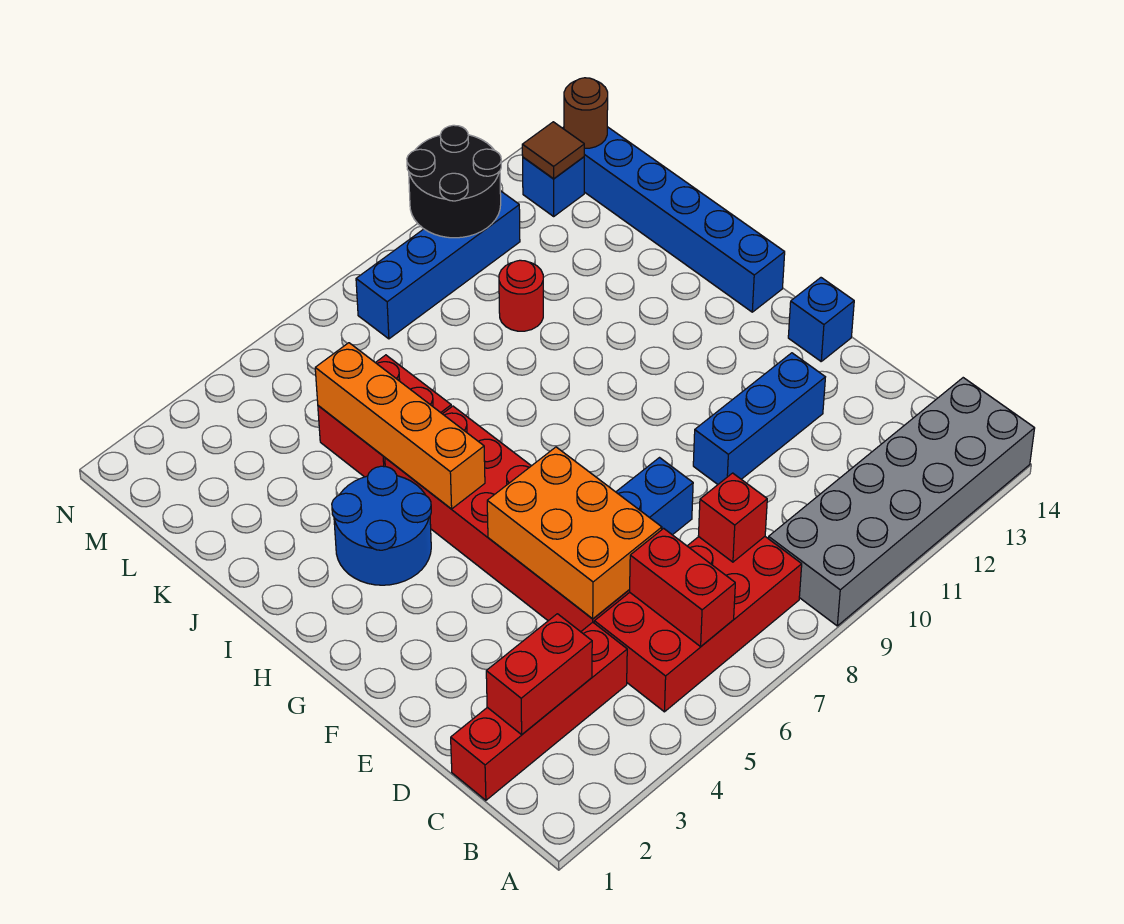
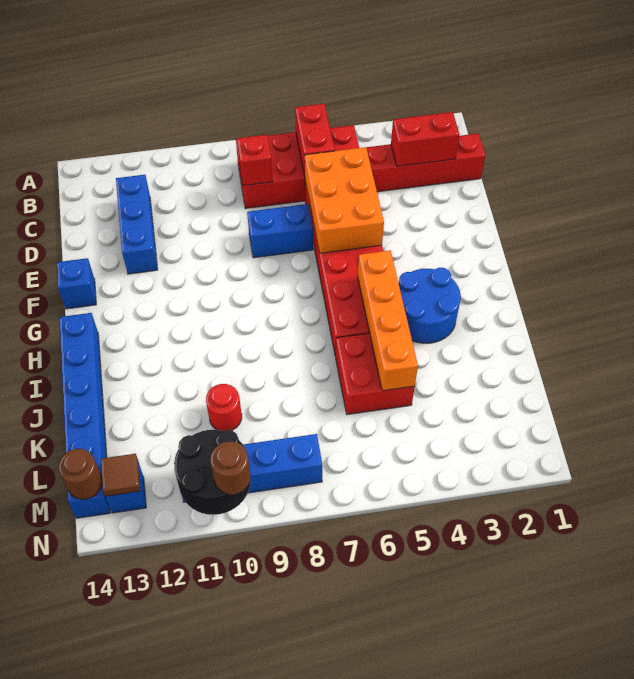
grey brick A9:B14 level 1 -> none
blue brick E10:E12 level 1 -> blue brick C12:E12 level 1
none -> brown round brick N10 level 3

